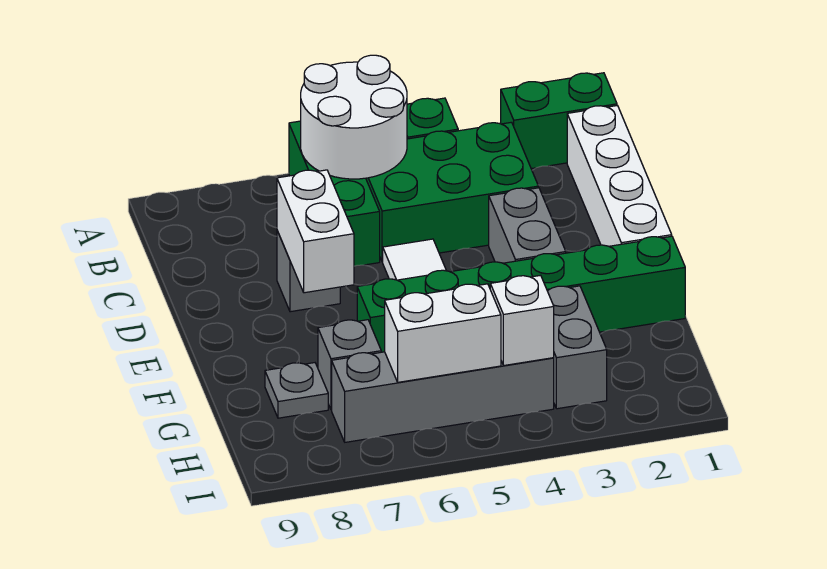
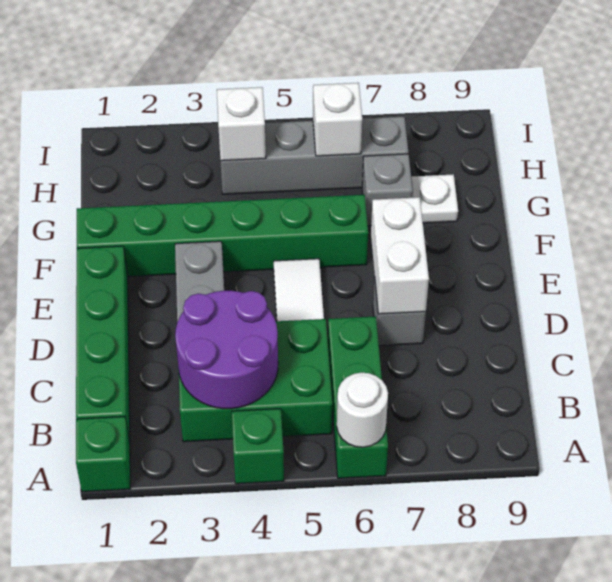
green brick A1:A2 level 1 -> green brick A1 level 1
white round brick A5:B6 level 2 -> white round brick A6 level 2
white brick B1:E1 level 1 -> green brick B1:E1 level 1
none -> purple round brick B3:C4 level 2
grey brick G3:H3 level 1 -> none
grey plate G8 level 1 -> white plate G8 level 1
white brick H5:H6 level 2 -> white brick H6 level 2

